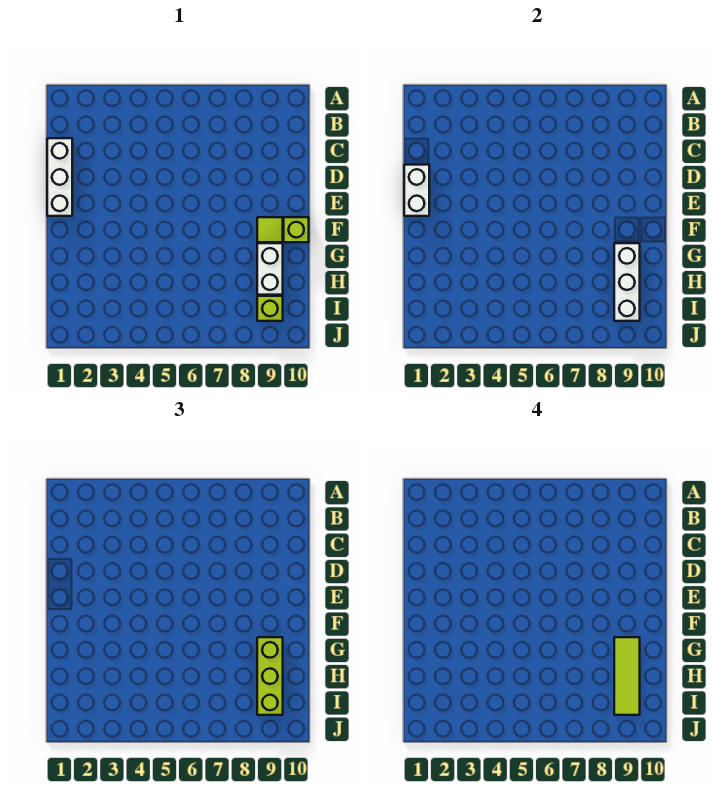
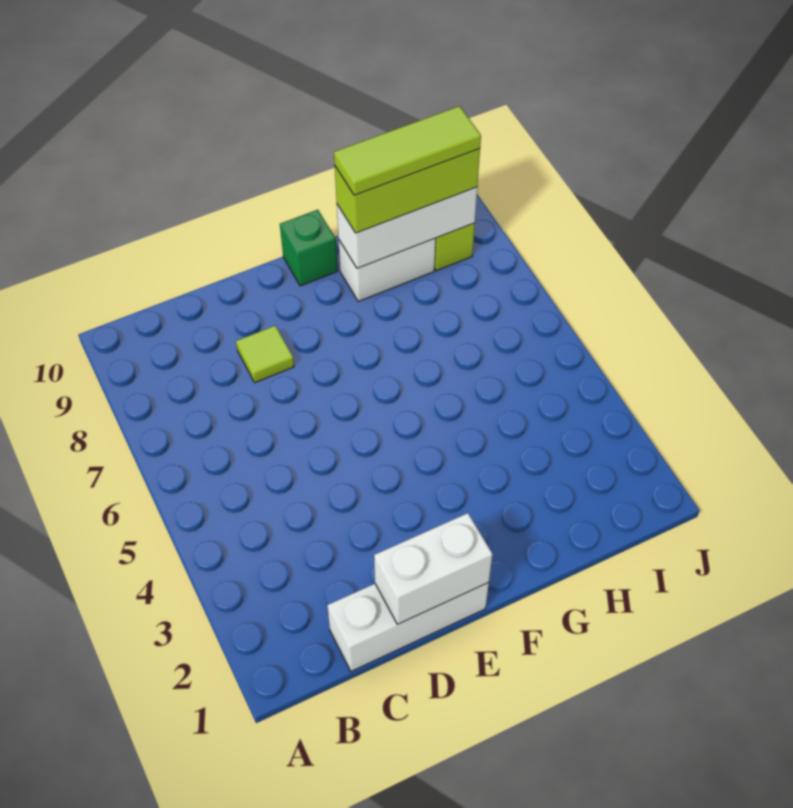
lime tile F9 level 1 -> lime tile D8 level 1
lime brick F10 level 1 -> green brick F10 level 1

